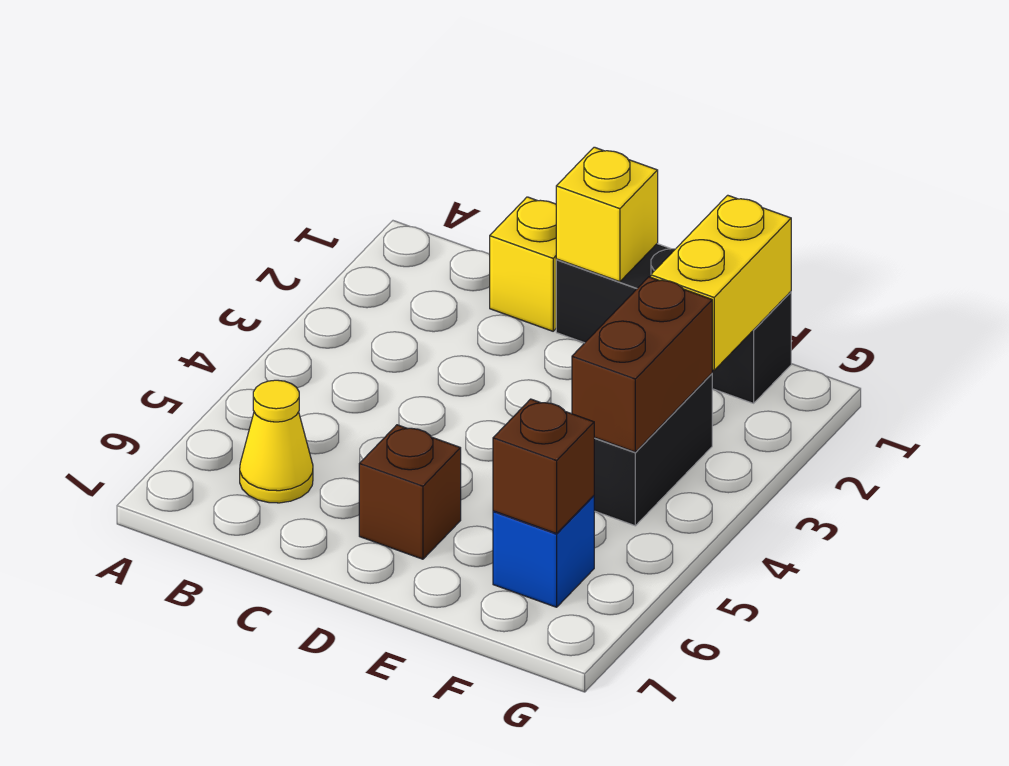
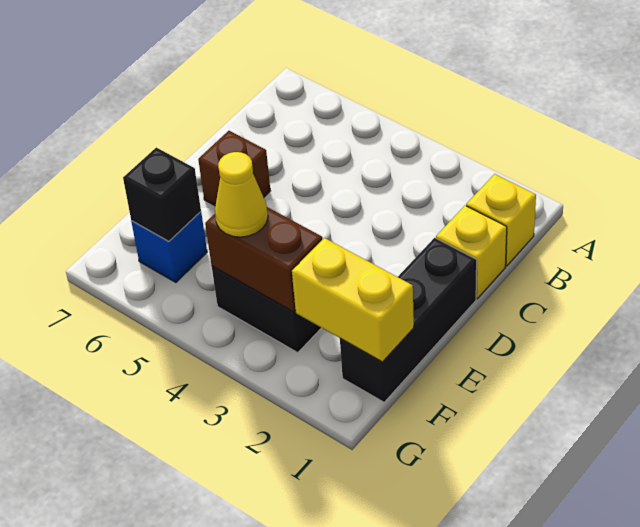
yellow cone B6 level 1 -> yellow cone F4 level 3
yellow brick D1 level 2 -> yellow brick B1 level 1
brown brick F6 level 2 -> black brick F6 level 2

